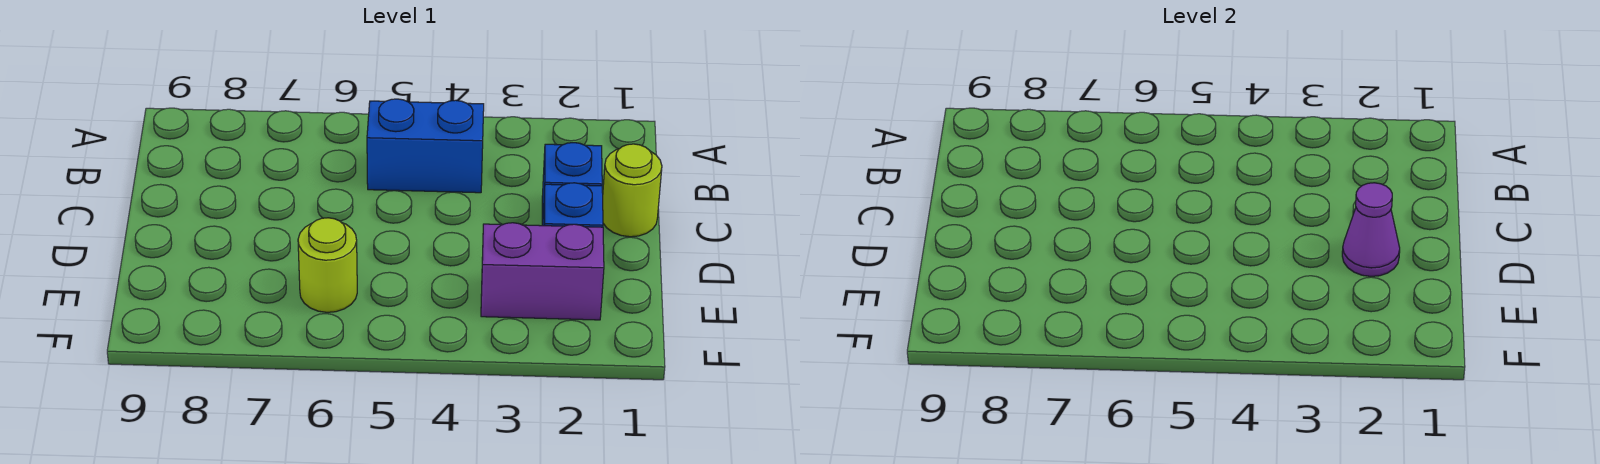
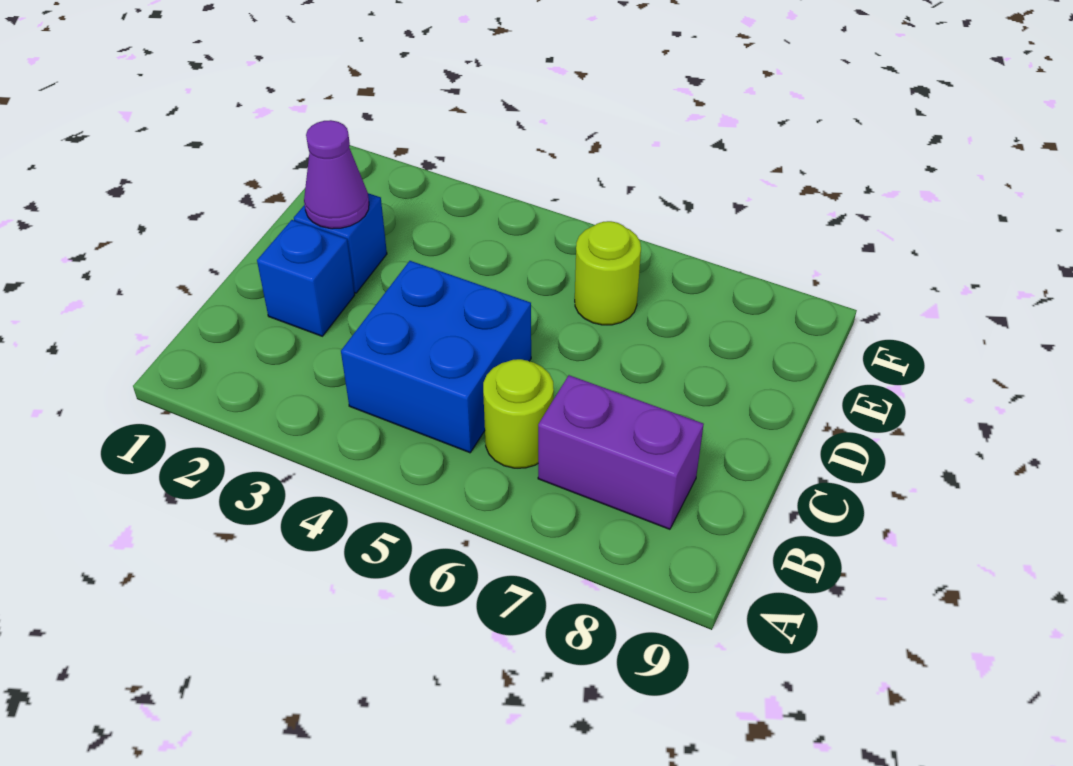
blue brick B4:B5 level 1 -> blue brick B4:C5 level 1
lime round brick C1 level 1 -> lime round brick B6 level 1
purple brick E2:E3 level 1 -> purple brick B7:B8 level 1

